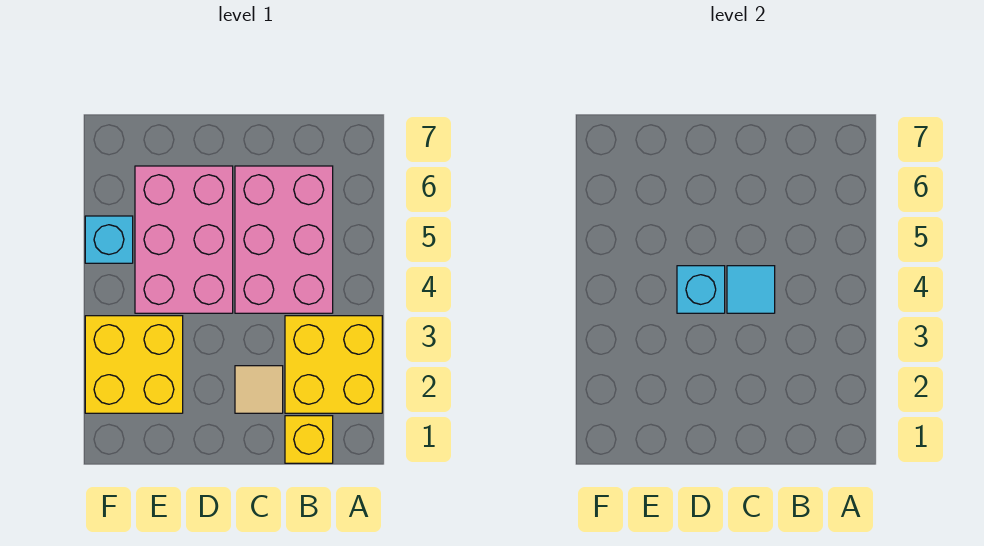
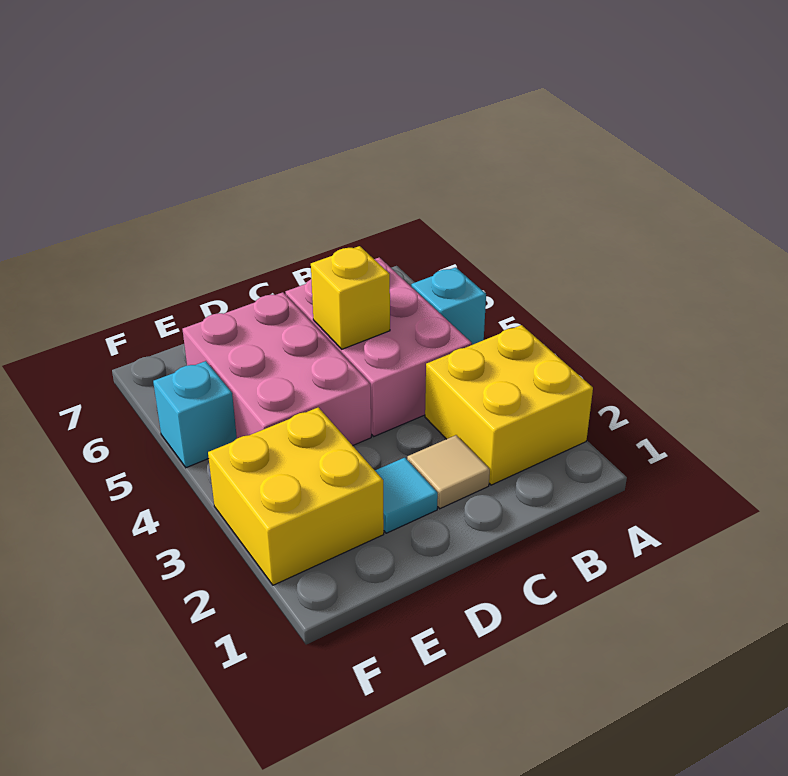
yellow brick B1 level 1 -> yellow brick C5 level 2
cyan tile C4 level 2 -> cyan tile D2 level 1
cyan brick D4 level 2 -> cyan brick A5 level 1

